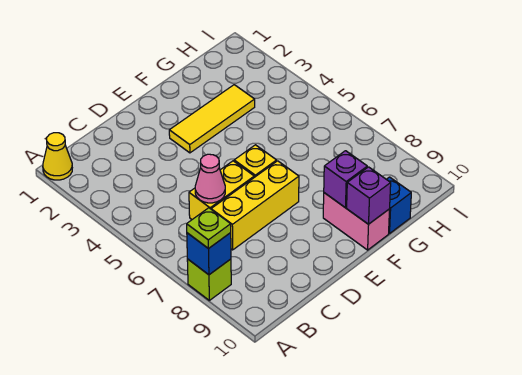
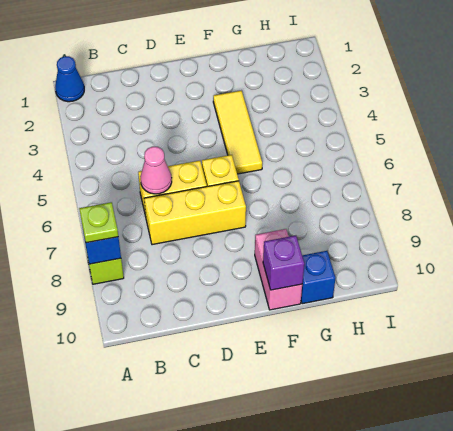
yellow cone A1 level 1 -> blue cone A1 level 1
yellow tile E3:G3 level 1 -> yellow tile F3:F5 level 1
purple brick F9 level 2 -> none

